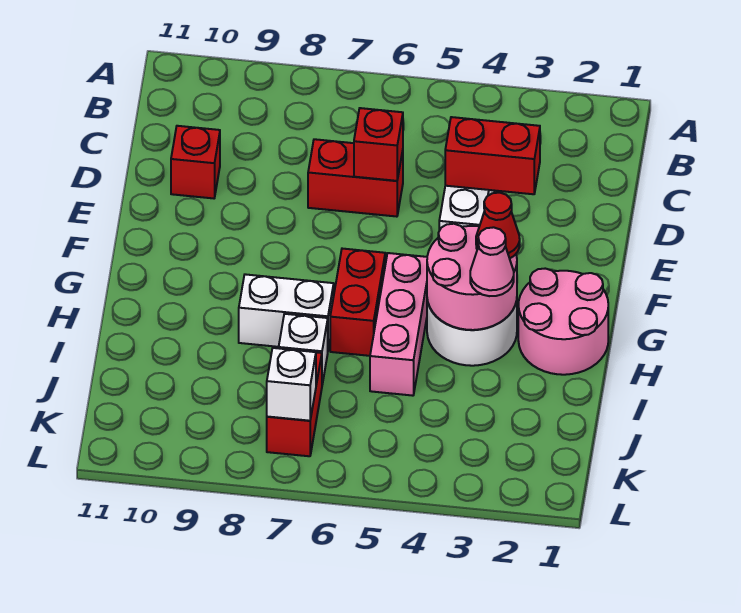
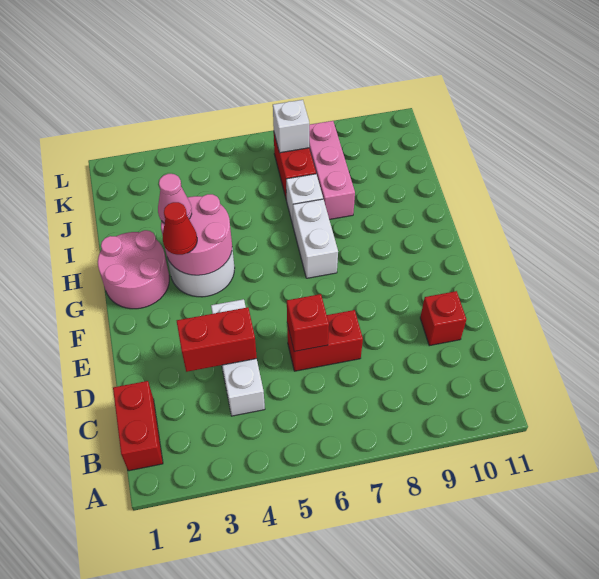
pink brick G5:I5 level 1 -> pink brick I8:K8 level 1
red brick G6:H6 level 1 -> red brick B1:C1 level 1
white brick H7:H8 level 1 -> white brick G7:H7 level 1

